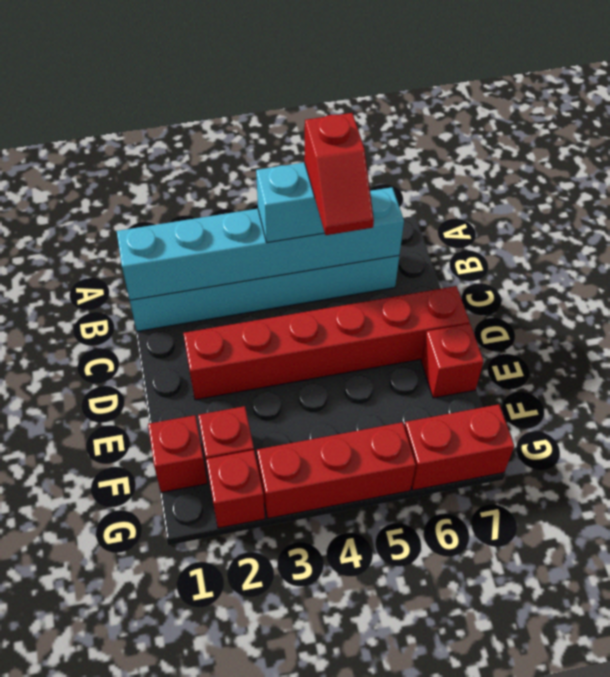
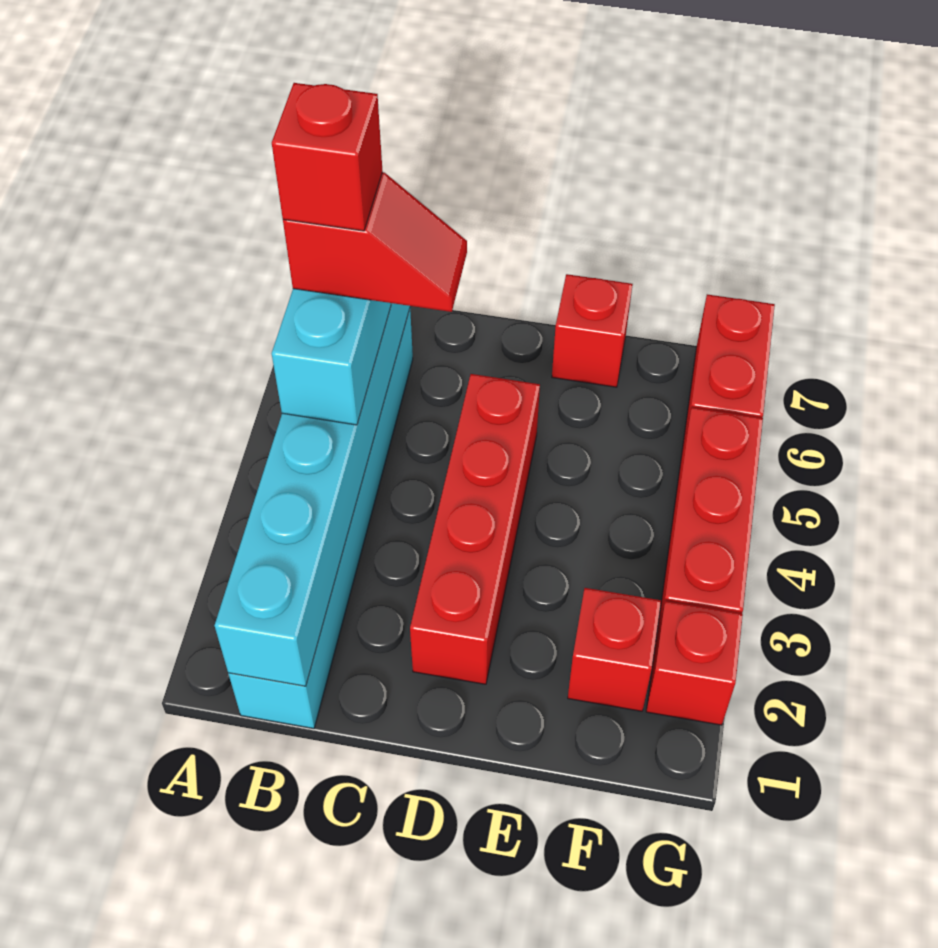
red brick D2:D7 level 1 -> red brick D2:D5 level 1
red brick F1 level 1 -> red brick B5 level 5

